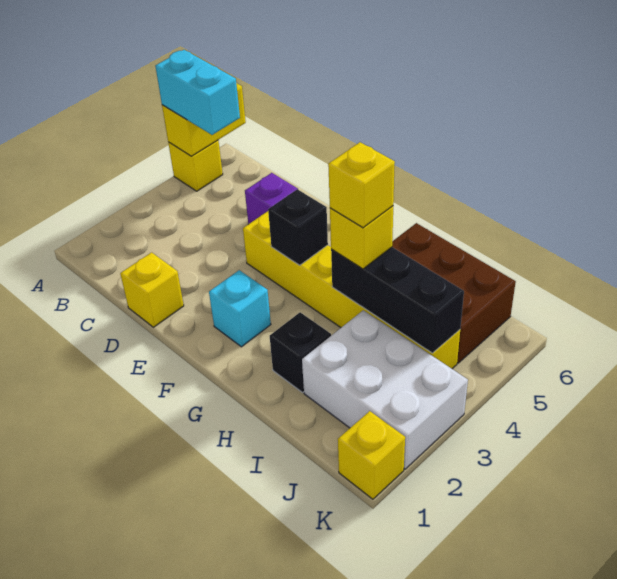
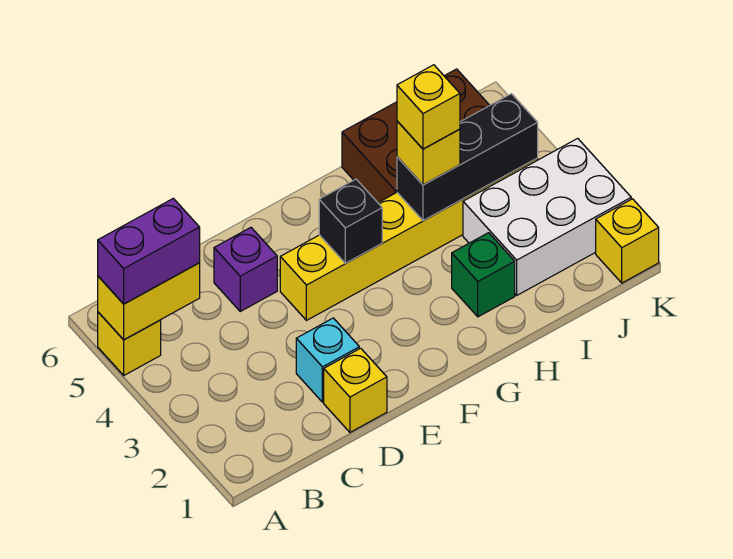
yellow brick A5:A6 level 2 -> yellow brick A5:B5 level 2
cyan brick A5:B5 level 3 -> purple brick A5:B5 level 3
cyan brick F2 level 1 -> cyan brick D2 level 1
black brick H2 level 1 -> green brick H2 level 1

